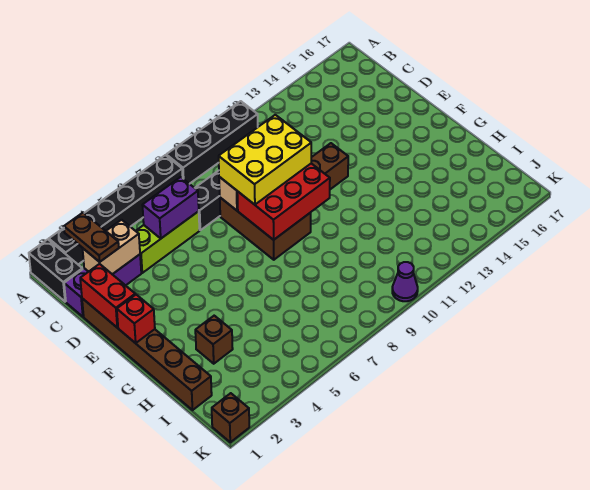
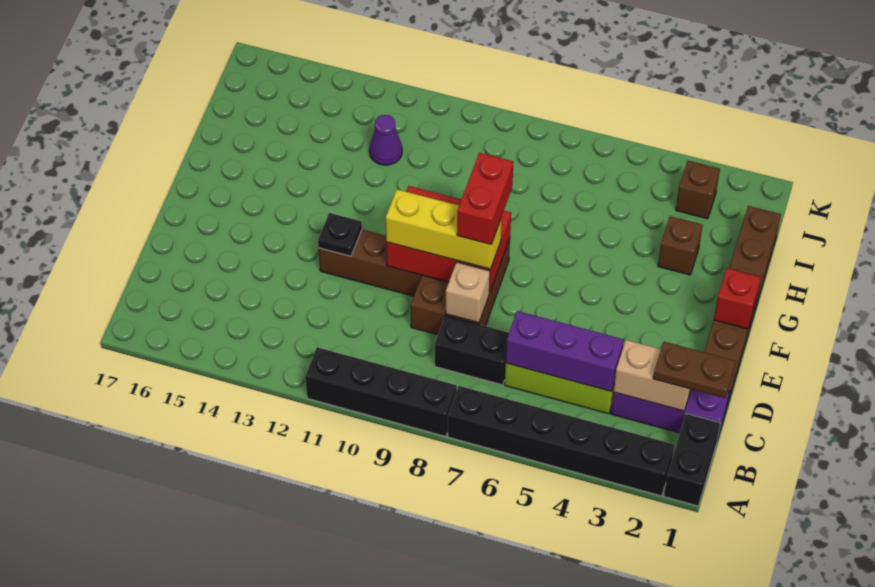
brown plate B2:C2 level 3 -> brown plate C1:C2 level 3
purple brick C5:C6 level 2 -> purple brick C4:C6 level 2
red brick D1:E1 level 2 -> red brick E8:F8 level 4
yellow brick D8:E10 level 3 -> yellow brick E8:E10 level 3
none -> black plate E12 level 2
brown brick K1 level 1 -> brown brick J3 level 1
purple cone K10 level 1 -> purple cone I12 level 1

